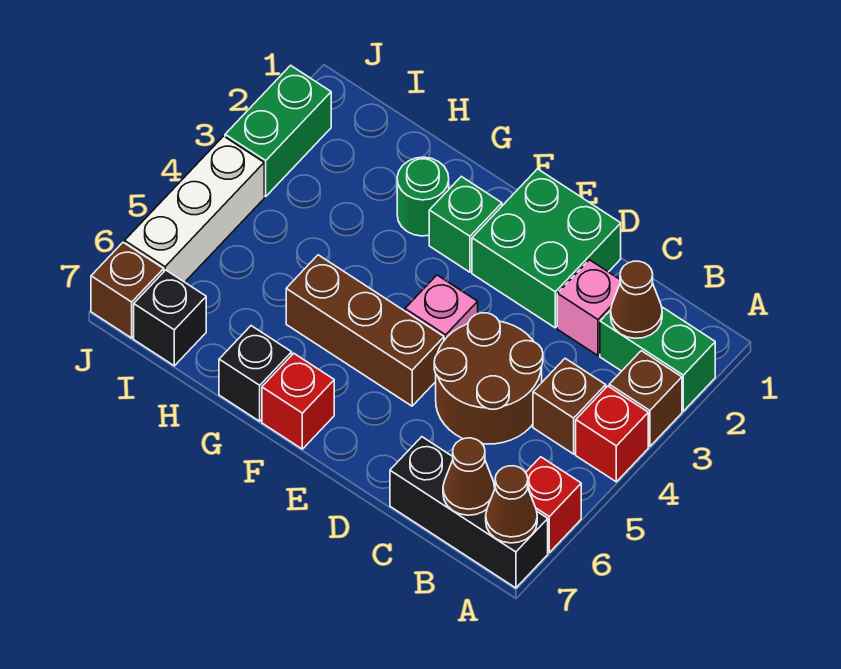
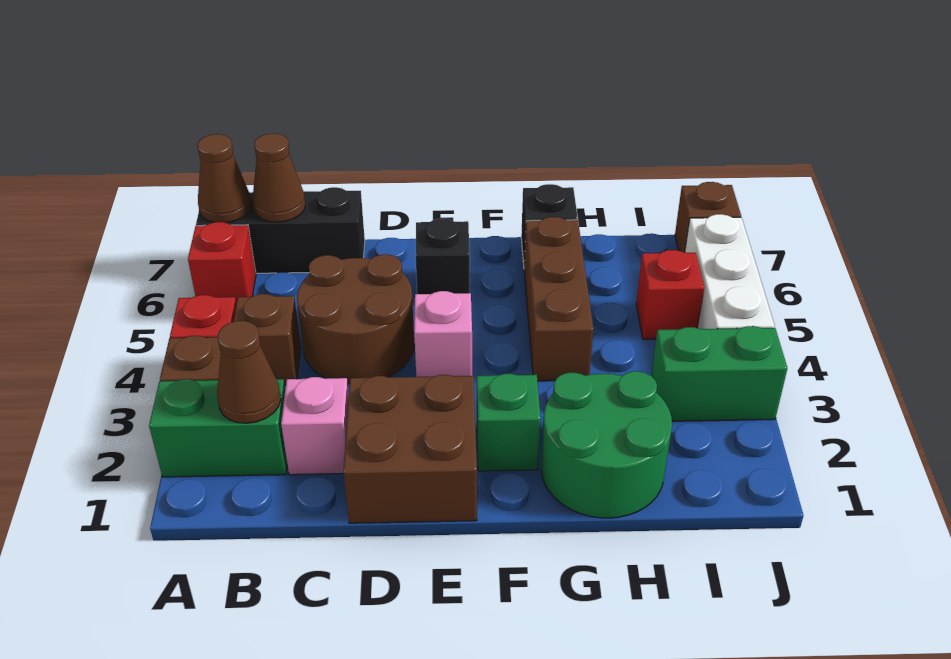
green brick D1:E2 level 1 -> brown brick D1:E2 level 1
brown brick E5:G5 level 1 -> brown brick G4:G6 level 1
red brick F7 level 1 -> red brick I5 level 1
green round brick G2 level 1 -> green round brick G1:H2 level 1
black brick I7 level 1 -> black brick E6 level 1
green brick J2:J3 level 1 -> green brick I3:J3 level 1

